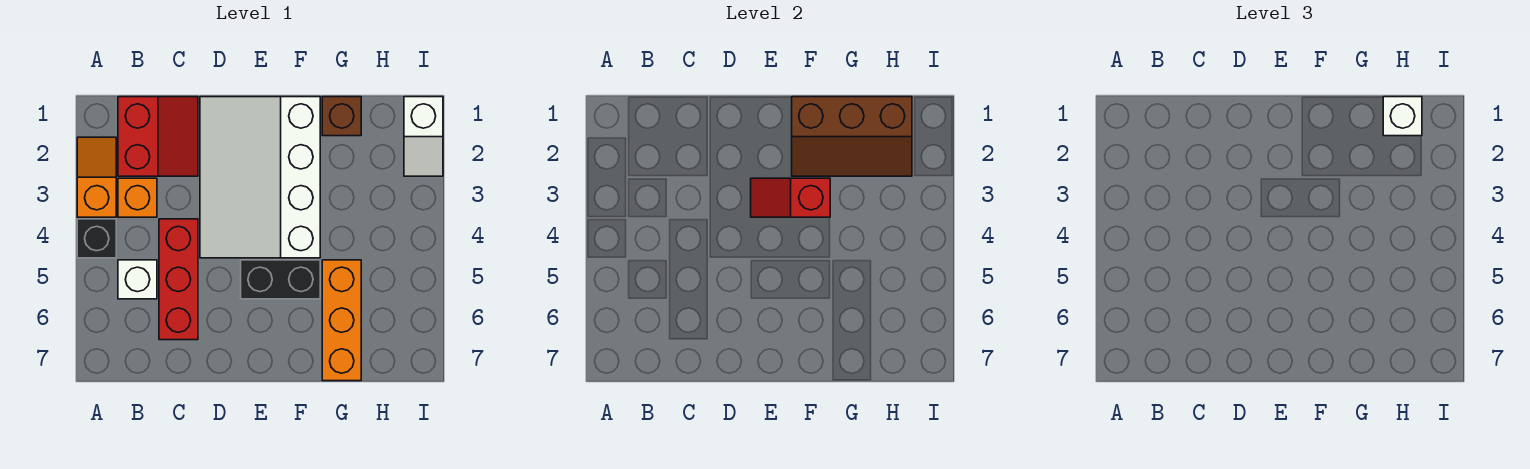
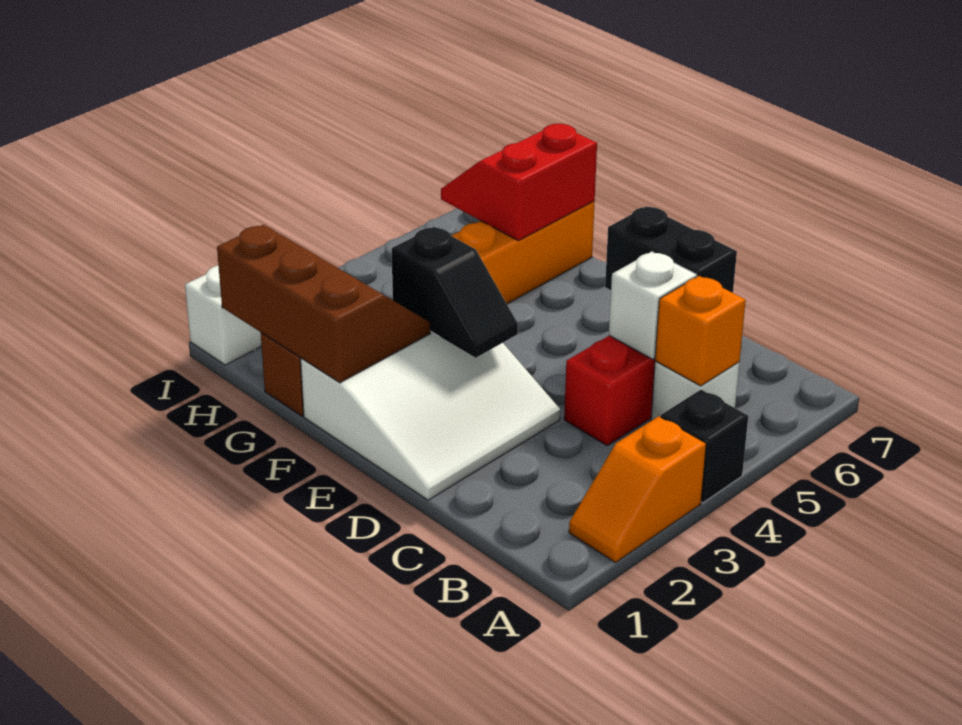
red slope B1:C2 level 1 top B -> red slope G6:H7 level 2 top G
orange brick B3 level 1 -> orange brick B5 level 2
white slope D1:F4 level 1 top F -> white slope D1:F3 level 1 top F
red slope E3:F3 level 2 top F -> black slope E3:F3 level 2 top F
black brick E5:F5 level 1 -> black brick C6:D6 level 2
white brick H1 level 3 -> white brick C5 level 2

